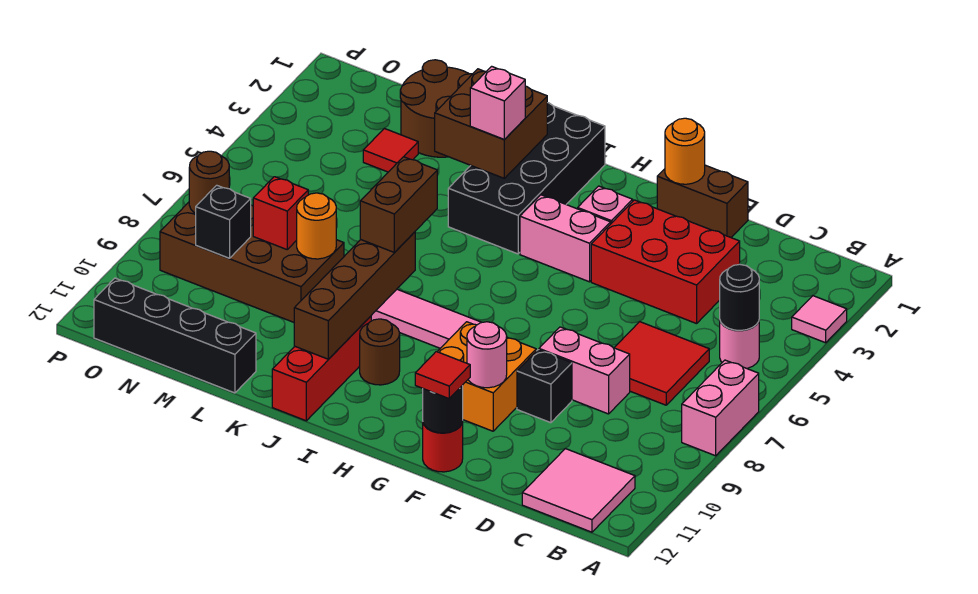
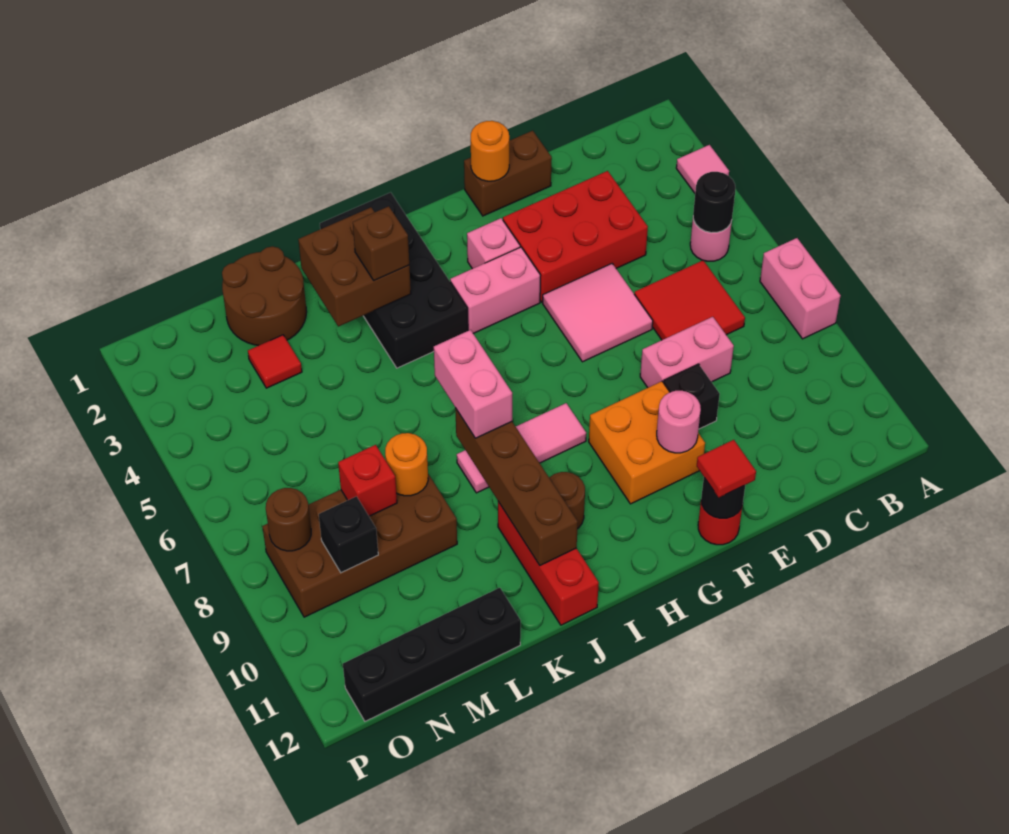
pink tile B11:C12 level 1 -> pink tile E5:F6 level 1
pink brick J3 level 3 -> brown brick J3 level 3
brown brick J7:J8 level 3 -> pink brick J7:J8 level 3

